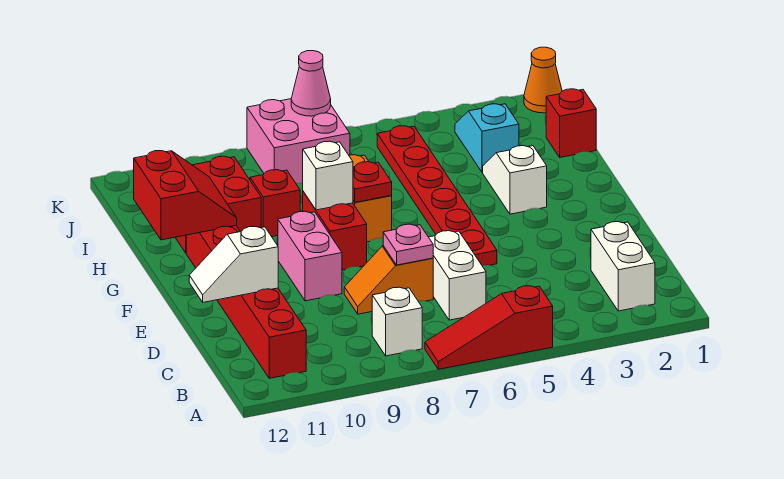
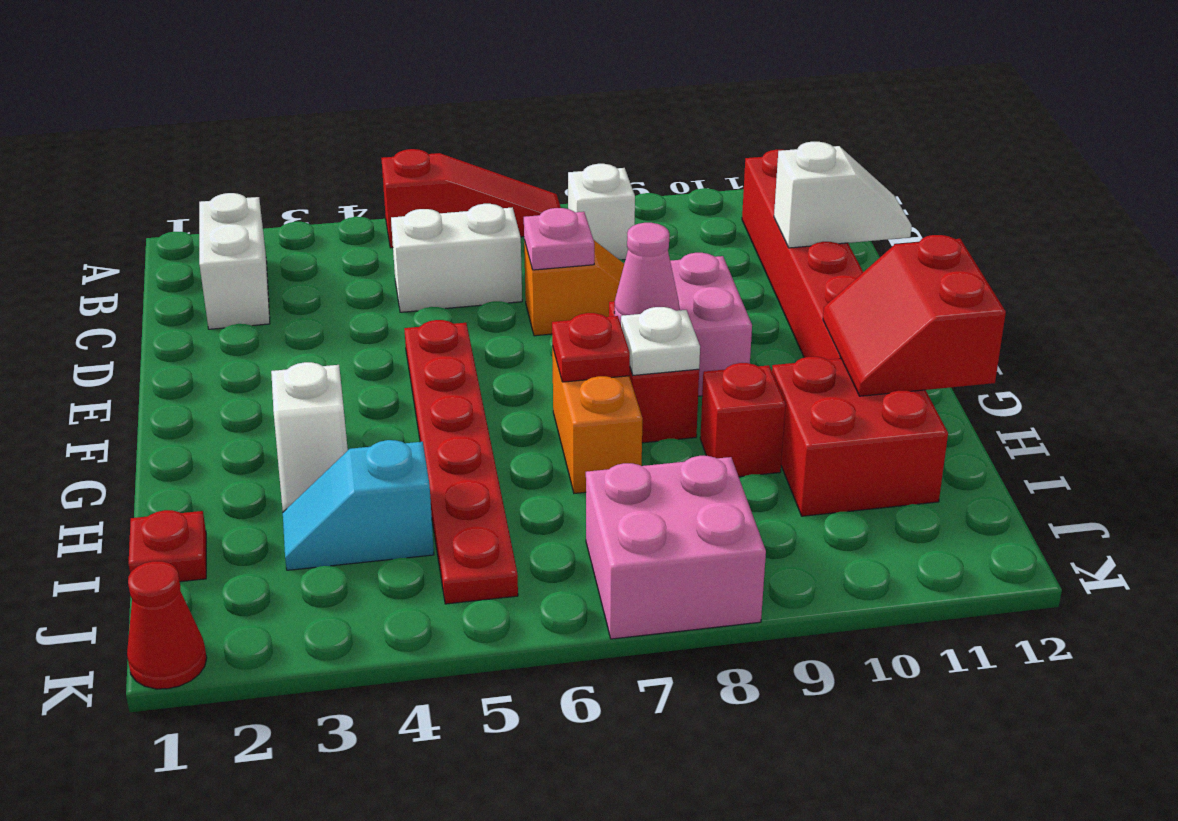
white brick C6:D6 level 1 -> white brick C5:C6 level 1
white brick G8 level 2 -> white plate G8 level 2
red brick I1 level 1 -> red plate I1 level 1
cyan slope I3:J3 level 1 top I -> cyan slope I3:I4 level 1 top 4
orange cone K1 level 1 -> red cone K1 level 1
pink cone K7 level 2 -> pink cone F8 level 2

